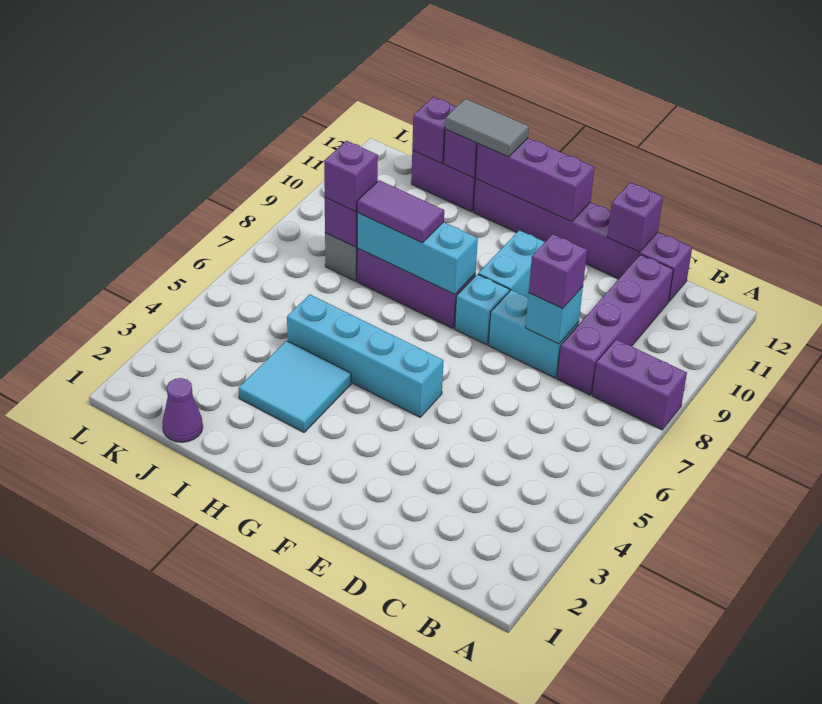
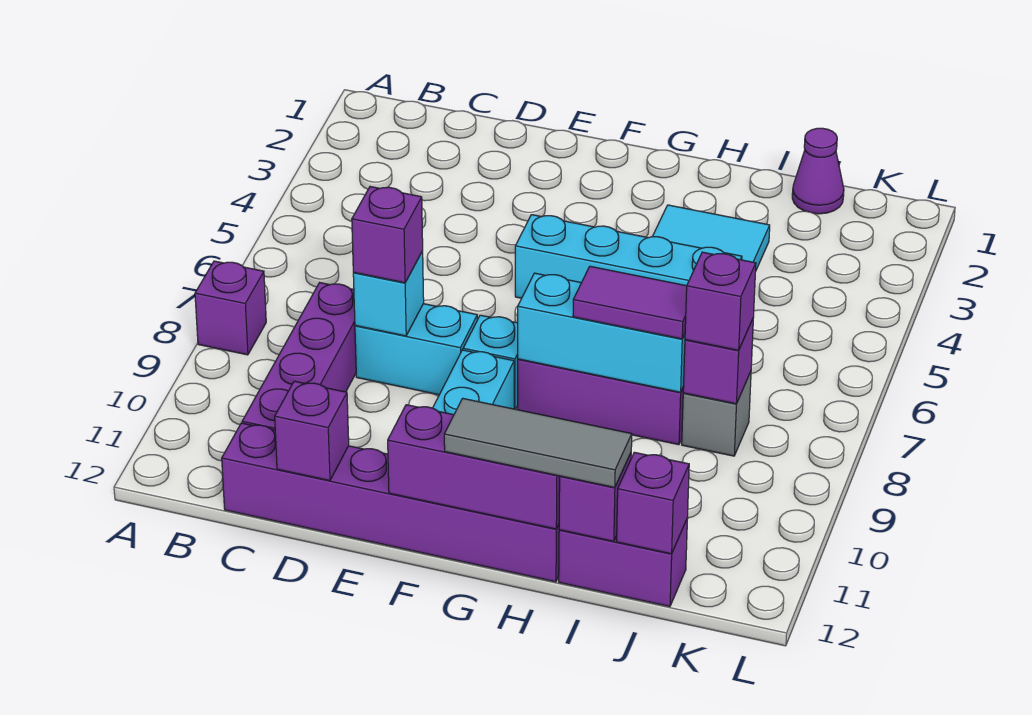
purple brick A8:B8 level 1 -> purple brick A8 level 1
grey tile H12:I12 level 3 -> grey tile G12:I12 level 3

